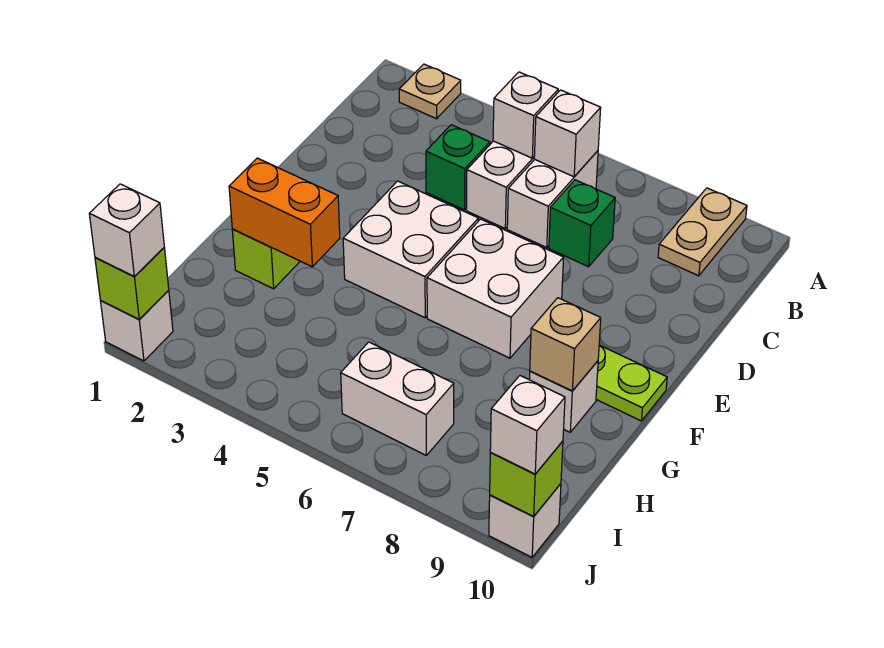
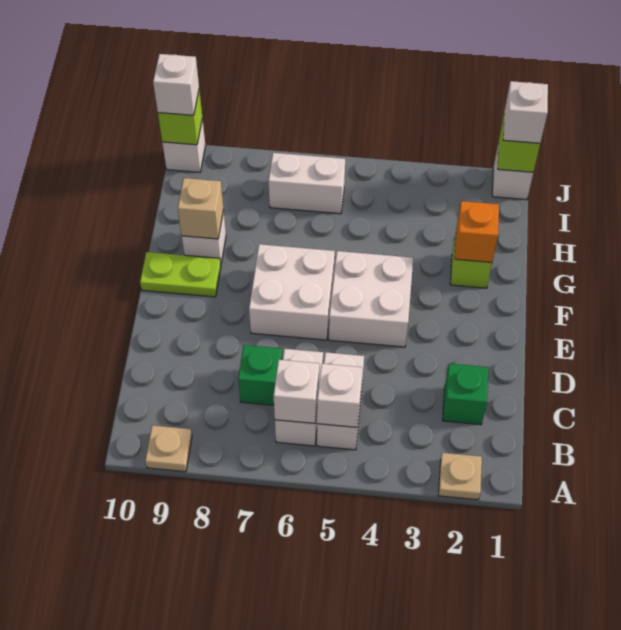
tan plate A9:B9 level 1 -> tan plate A9 level 1
green brick C4 level 1 -> green brick C2 level 1
orange brick G2:G3 level 2 -> orange brick G2 level 2

